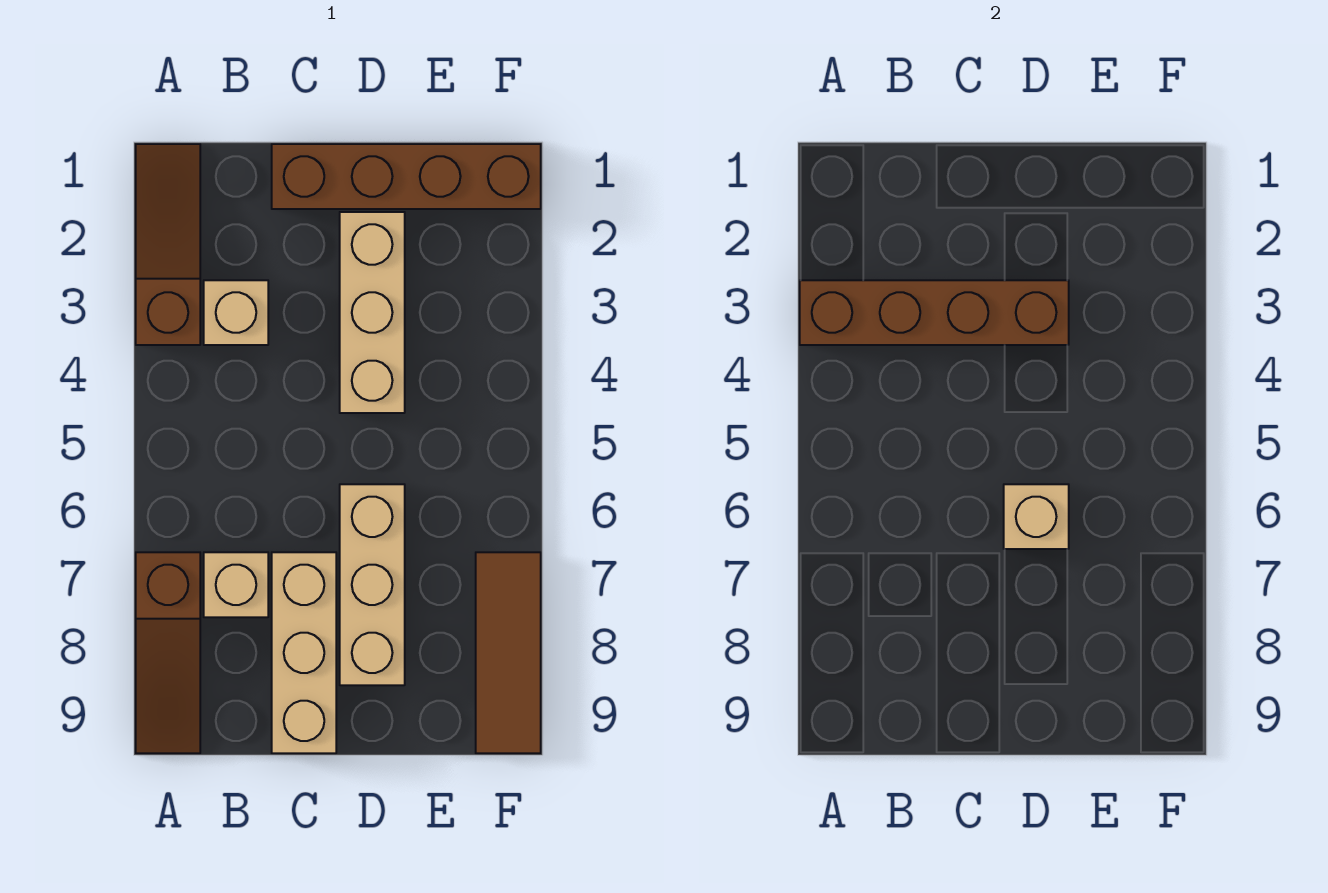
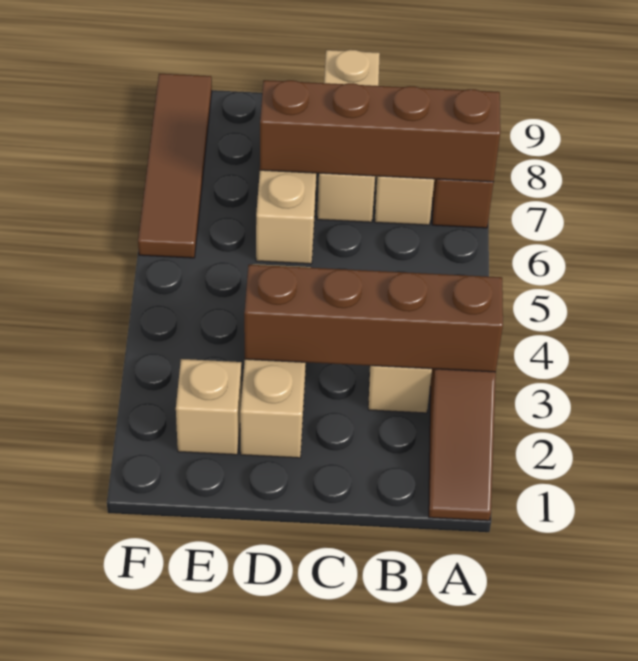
brown brick C1:F1 level 1 -> brown brick A7:D7 level 2
tan brick D6 level 2 -> tan brick E2 level 1
brown tile F7:F9 level 1 -> brown tile F6:F9 level 1

